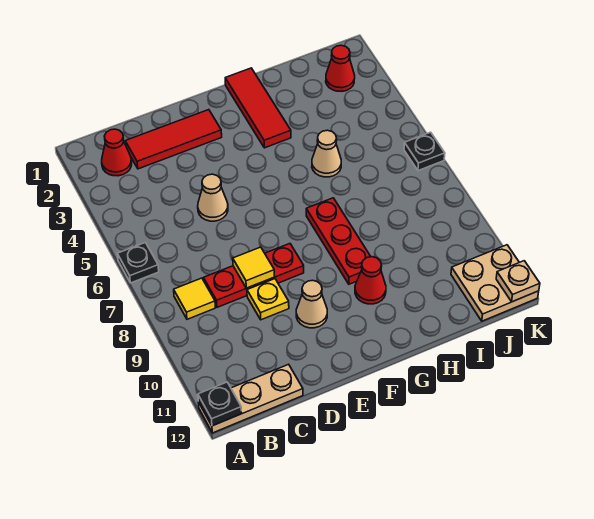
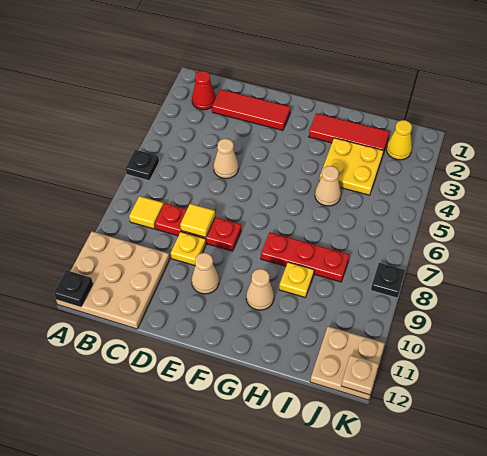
tan plate A12:C12 level 1 -> tan plate A10:C12 level 1
red tile G1:G3 level 1 -> red tile G2:I2 level 1
red plate G7:G9 level 1 -> red plate G8:I8 level 1
red cone G10 level 1 -> tan cone G10 level 1
none -> yellow plate H3:I4 level 1
none -> yellow plate H9 level 1
red cone J2 level 1 -> yellow cone J2 level 1
black plate K6 level 1 -> black plate K8 level 1

